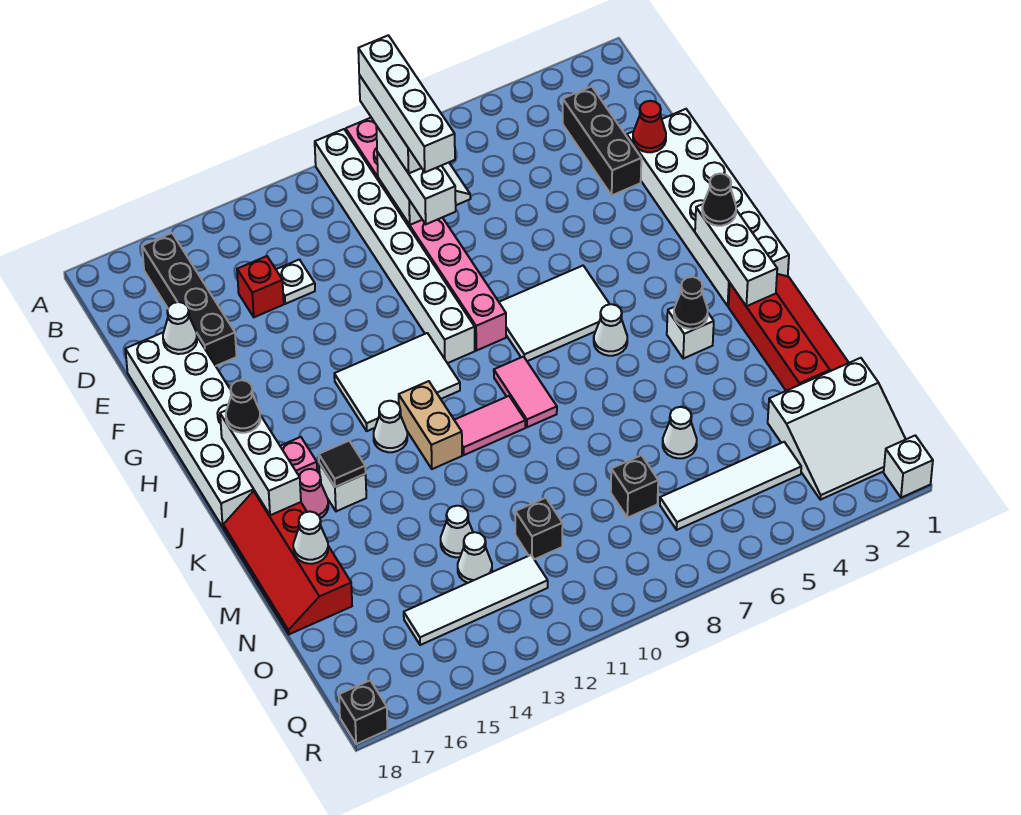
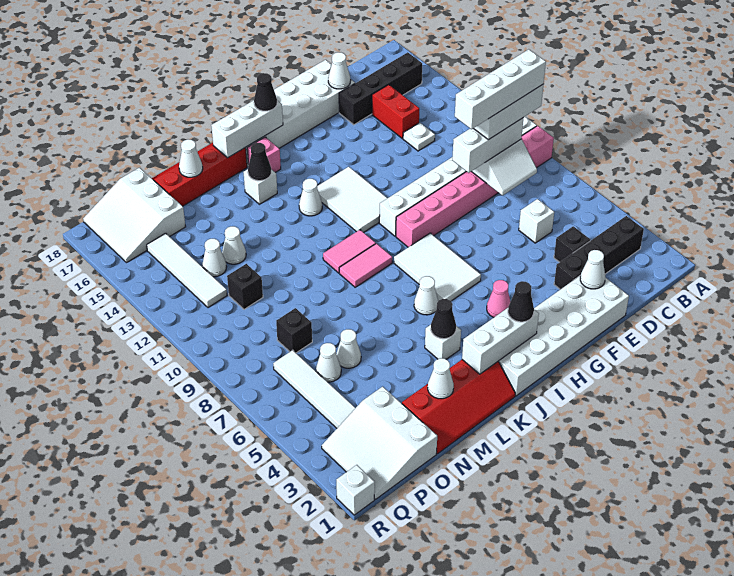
black brick C3:E3 level 1 -> black brick B3:E3 level 1
none -> white brick D6 level 1
red brick D14 level 1 -> red brick D14:D15 level 1
red cone E2 level 2 -> white cone E2 level 2
tan brick J12:K12 level 1 -> none
pink tile K10:K11 level 1 -> pink tile J10:K10 level 1
black tile K15 level 2 -> black cone K15 level 2
pink cone K16 level 1 -> pink cone H4 level 1
none -> white cone M2 level 2
none -> white cone O6 level 1
none -> white slope O16:Q18 level 1 top O
black brick R18 level 1 -> black brick D4 level 1

